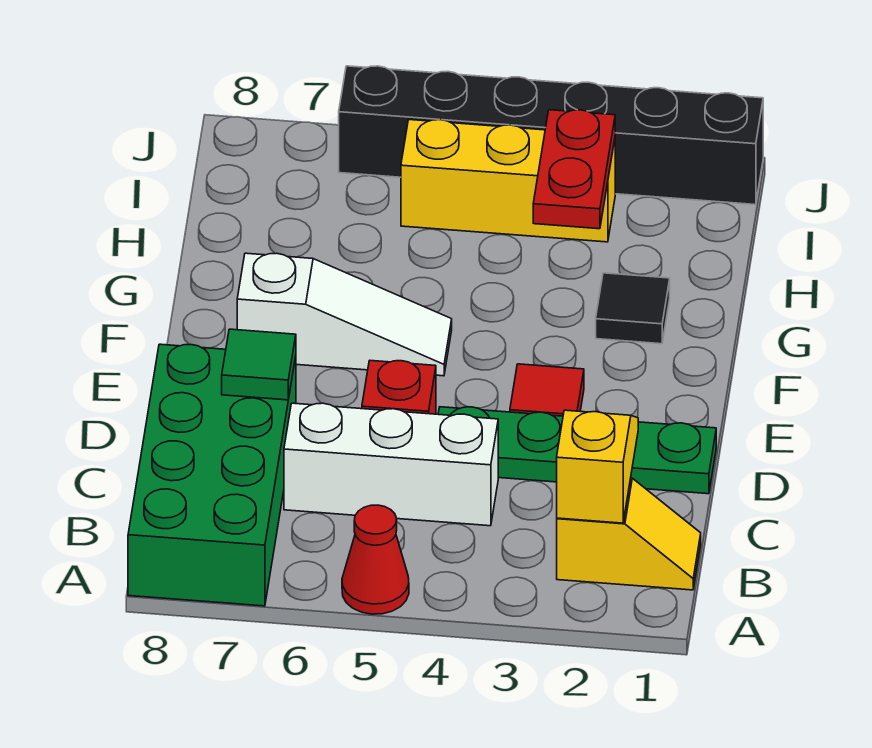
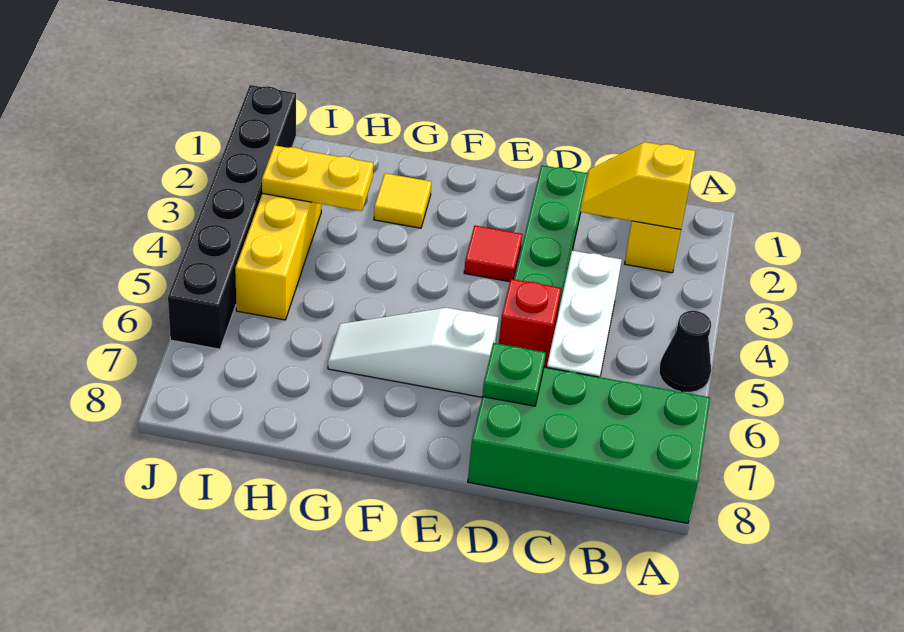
red cone A5 level 1 -> black cone A5 level 1
green tile D7 level 2 -> green plate D7 level 2
white slope F5:F7 level 1 top 7 -> white slope E6:G6 level 1 top E
black tile G2 level 1 -> yellow tile G2 level 1
red plate H3:I3 level 2 -> yellow plate H3:I3 level 2

